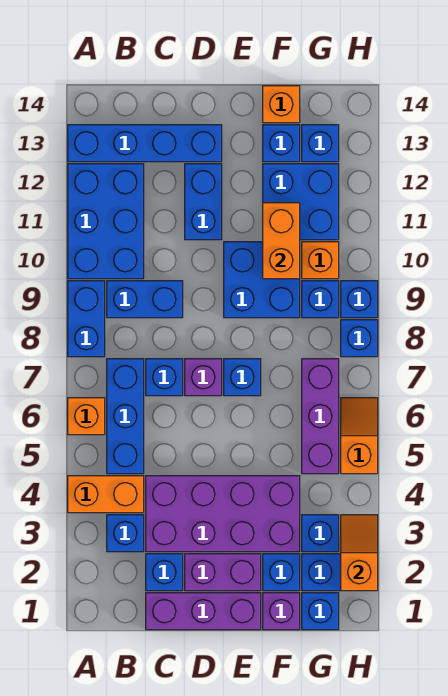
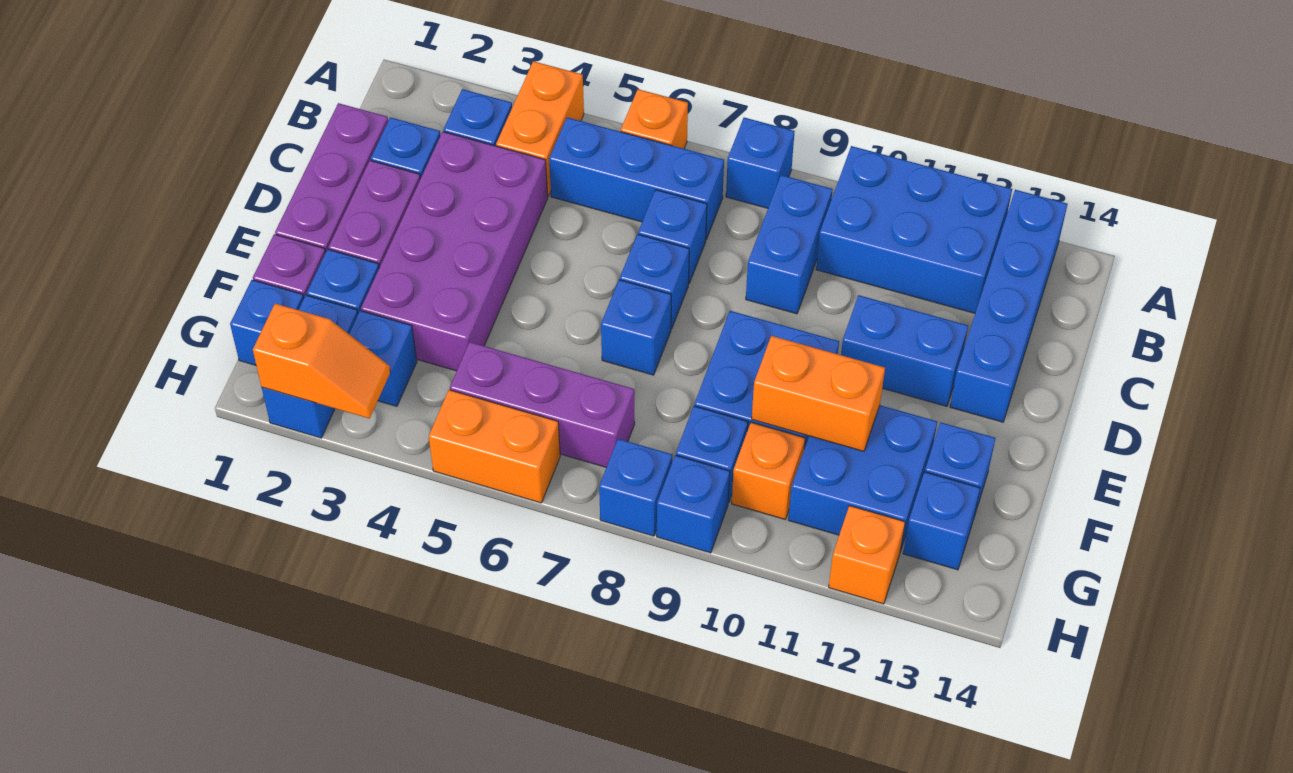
blue brick A8:A9 level 1 -> blue brick A8 level 1
purple brick D7 level 1 -> blue brick D7 level 1
orange brick F14 level 1 -> orange brick H12 level 1
orange slope H5:H6 level 1 top 5 -> orange brick H5:H6 level 1

